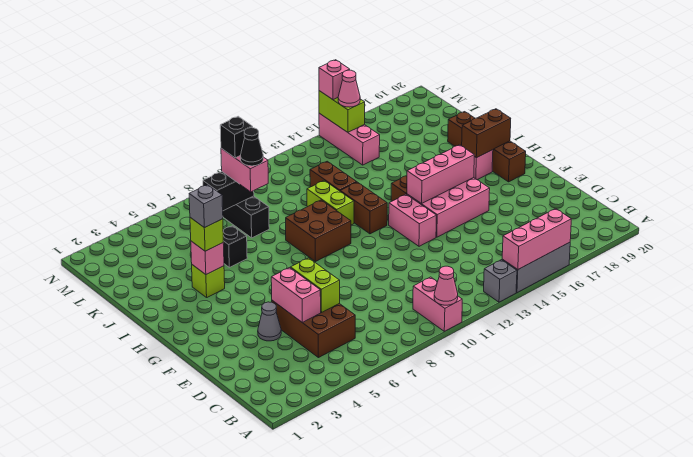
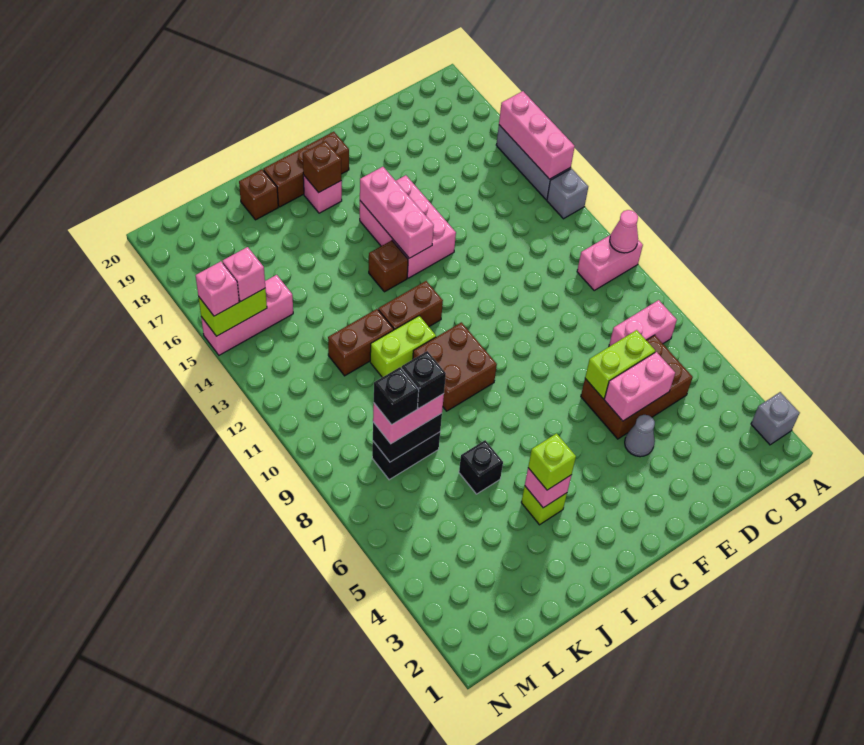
pink brick F13:G13 level 1 -> pink brick B7:C7 level 1
brown brick H18:H19 level 2 -> brown brick H18 level 2
grey brick I4 level 4 -> grey brick A2 level 1
black cone K8 level 4 -> black brick K8 level 4
black brick L7:L8 level 2 -> black brick K8:L8 level 2
pink cone M15 level 3 -> pink brick M15 level 3

